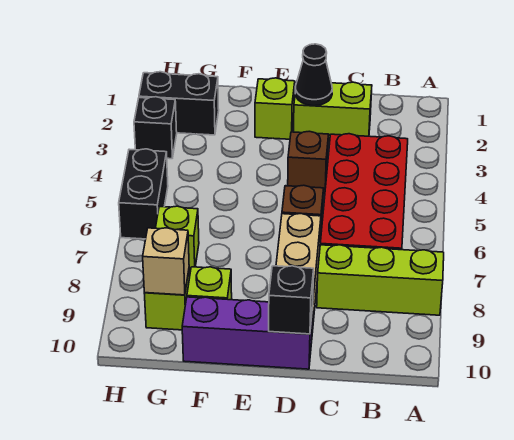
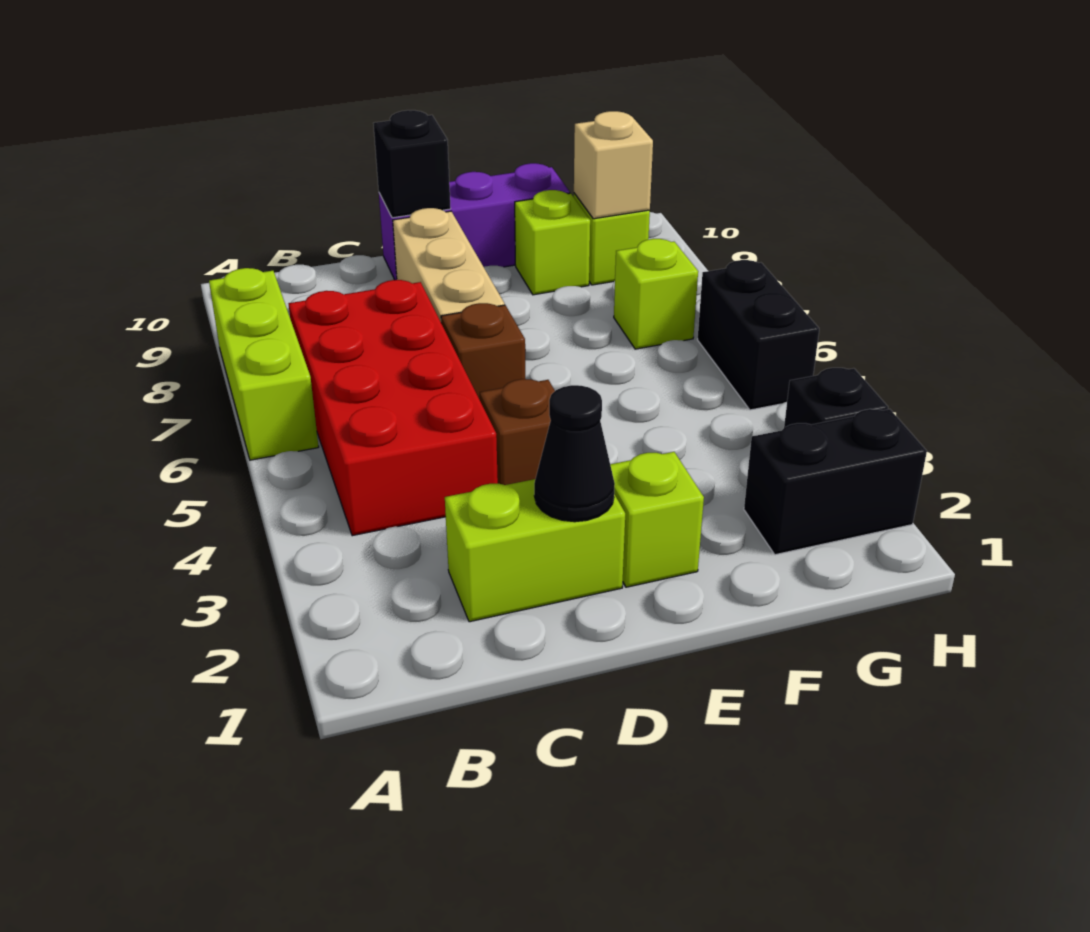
lime brick A8:C8 level 1 -> lime brick A6:A8 level 1

